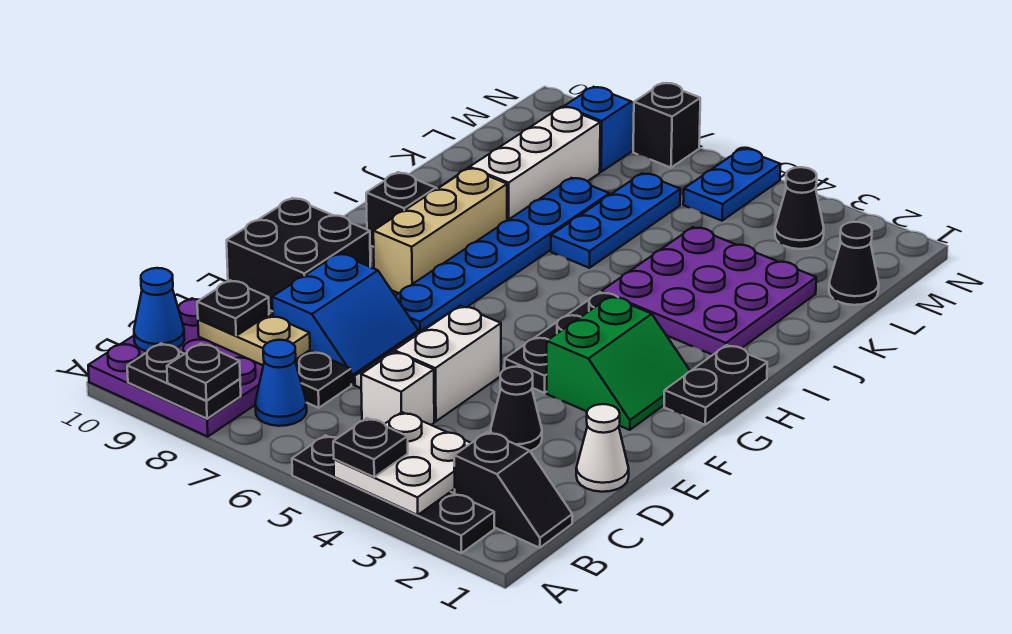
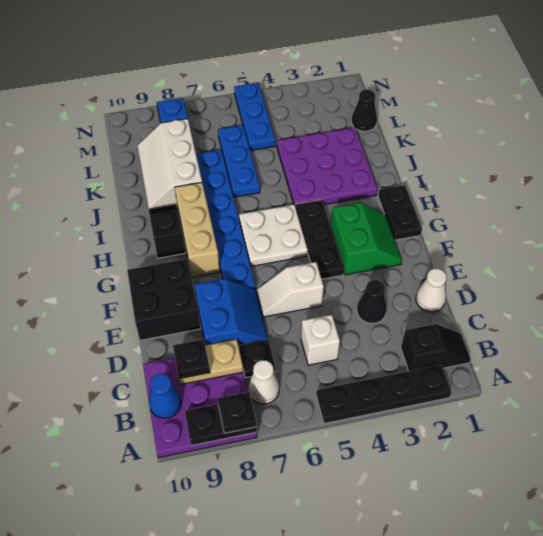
white plate A3:B4 level 2 -> white plate G5:H6 level 1
black plate A4 level 3 -> none
blue cone B7 level 1 -> white cone B7 level 1
white slope D5:E6 level 1 top 5 -> white slope E5:E6 level 1 top 5
black cone M3 level 1 -> none
blue plate M5:N5 level 1 -> blue plate L5:N5 level 1
black brick N7 level 1 -> none

